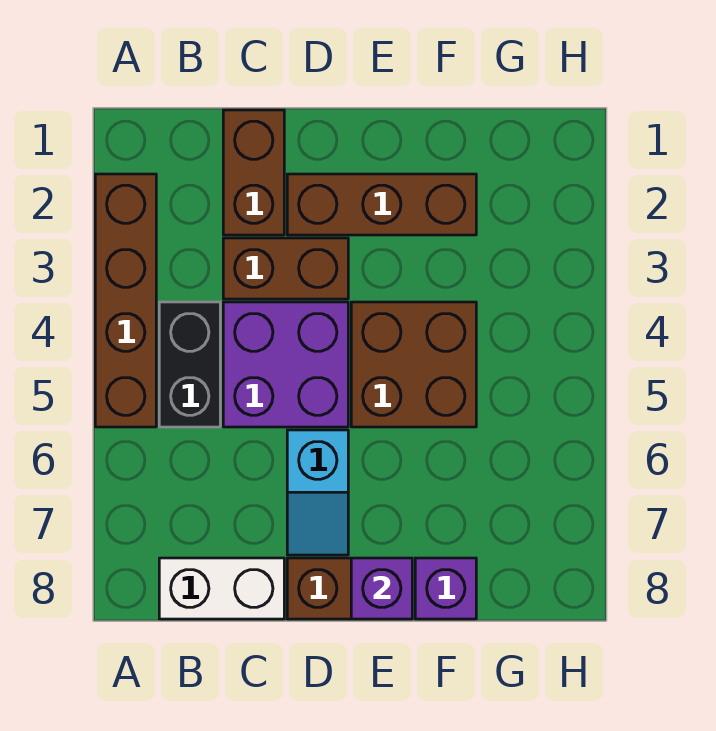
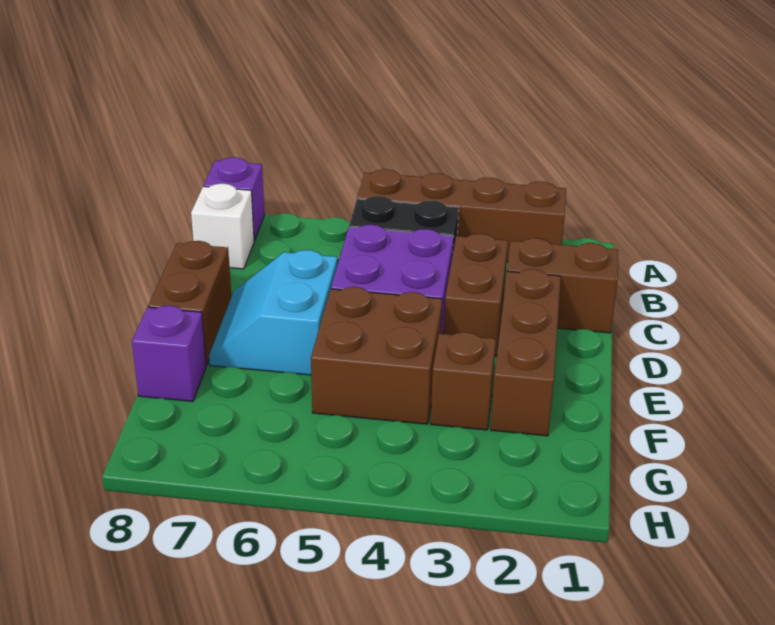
white brick B8:C8 level 1 -> white brick B8 level 1
cyan slope D6:D7 level 1 top 6 -> cyan slope D6:E7 level 1 top 6
purple brick E8 level 2 -> purple brick A8 level 1
none -> brown brick F3 level 1

